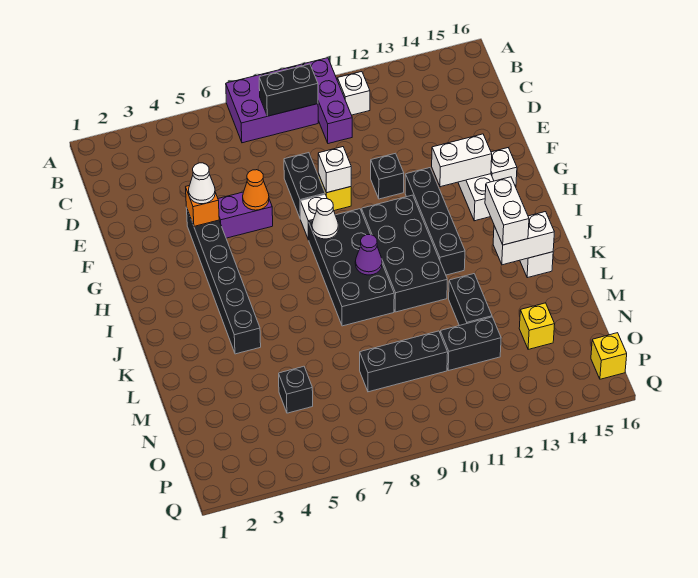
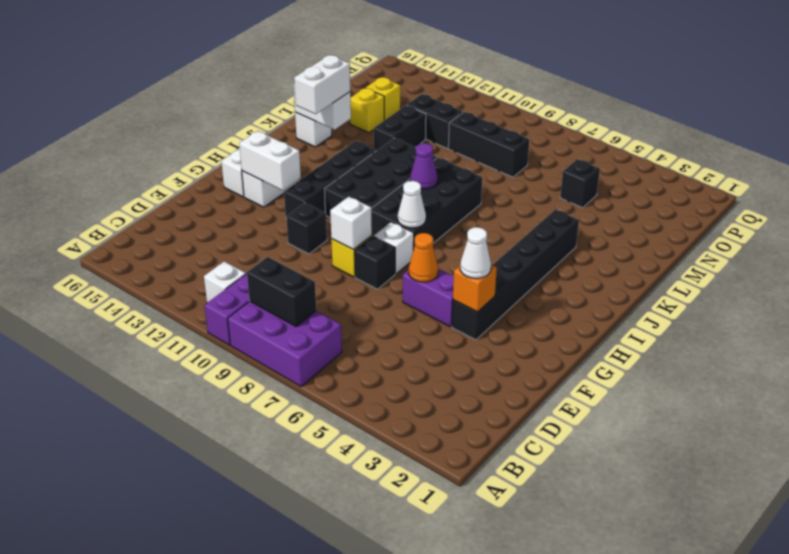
black brick E8:F8 level 1 -> black brick F8 level 1
yellow brick P16 level 1 -> yellow brick M14 level 1

